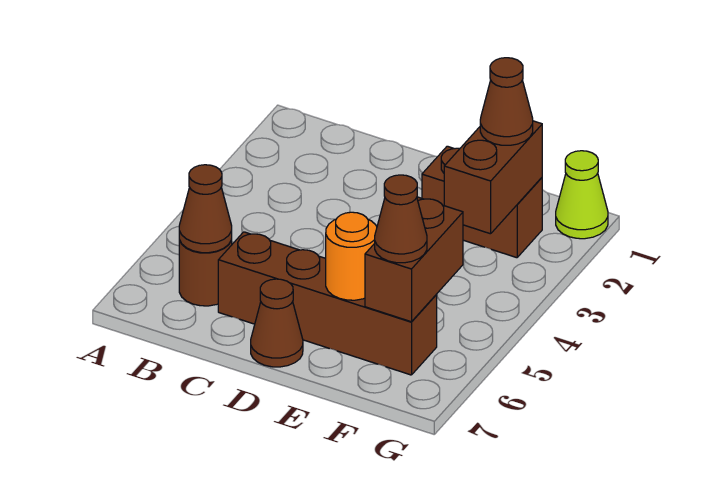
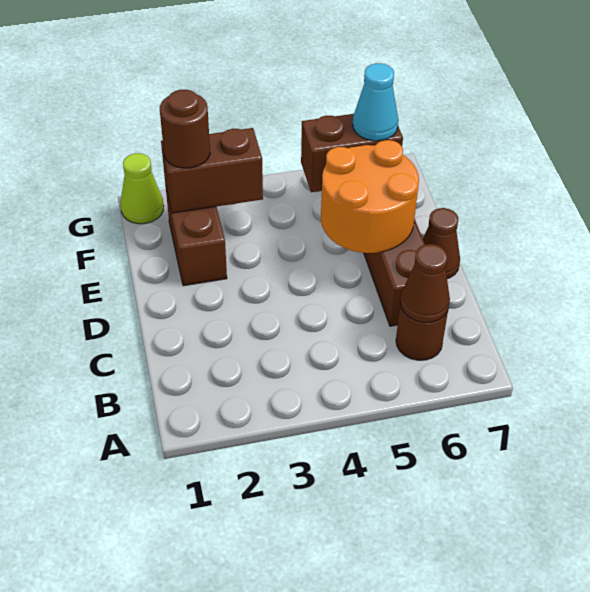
orange round brick E6 level 2 -> orange round brick D5:E6 level 2
brown cone F2 level 3 -> brown round brick F2 level 3
brown cone F6 level 3 -> cyan cone F6 level 3

